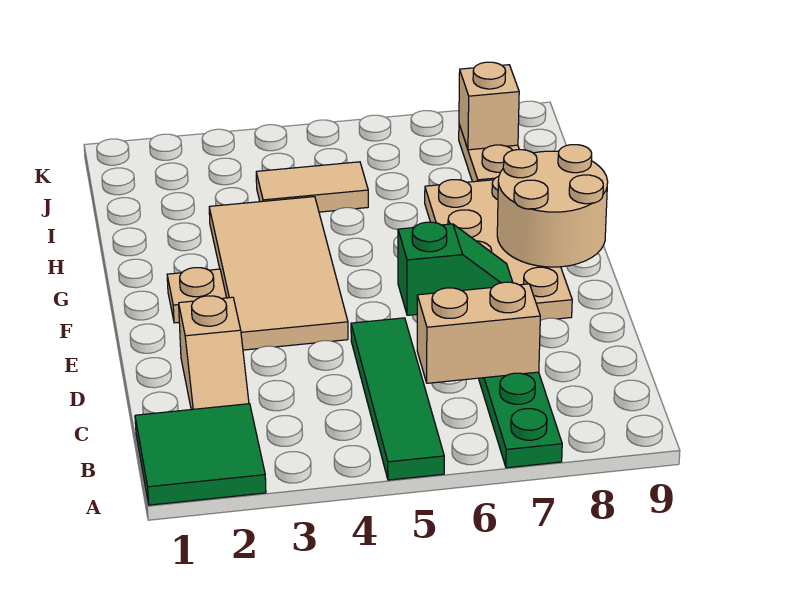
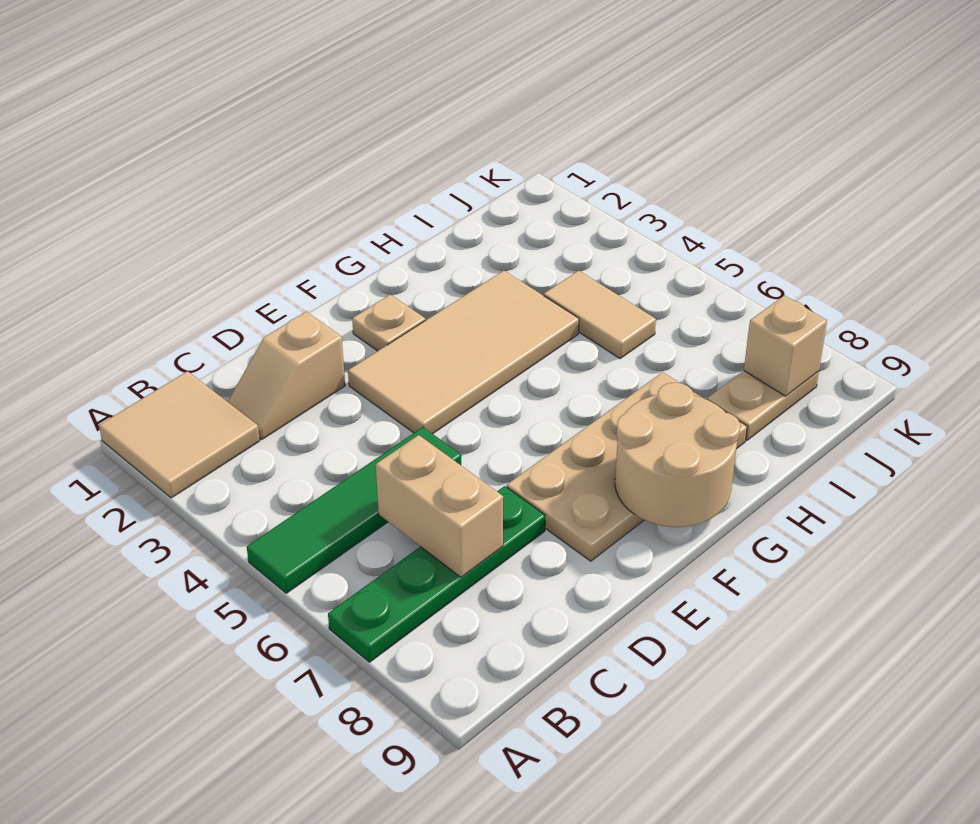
green tile A1:B2 level 1 -> tan tile A1:B2 level 1
green slope E6:E7 level 2 top 6 -> none

